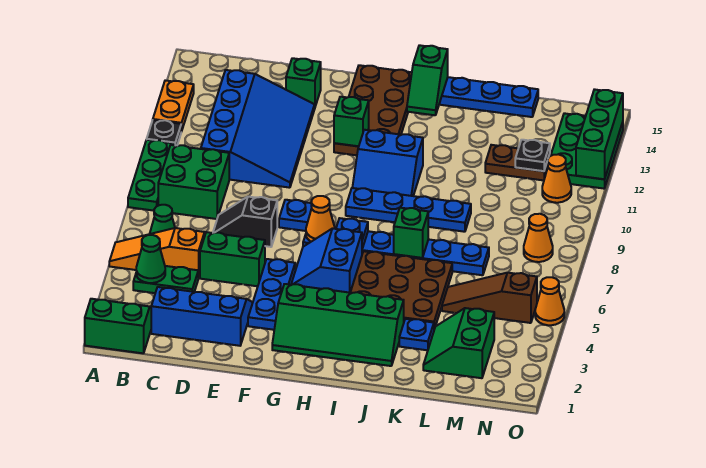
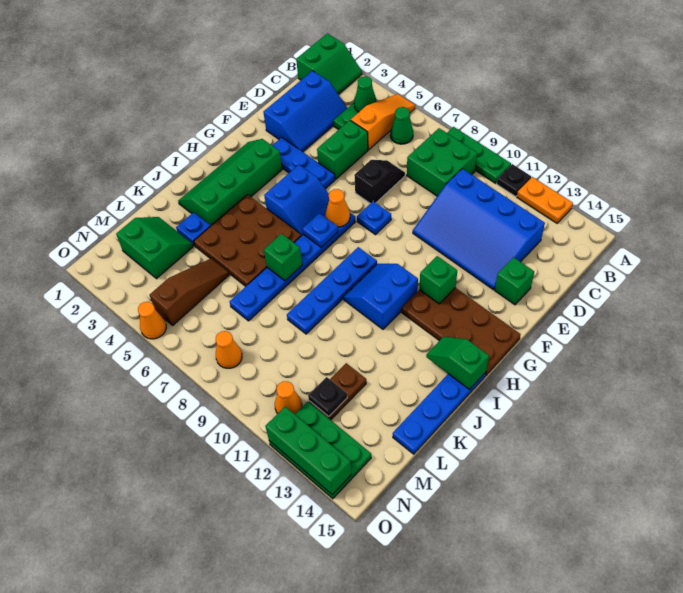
blue slope G5:H6 level 1 top H -> blue slope G5:H6 level 1 top 5

